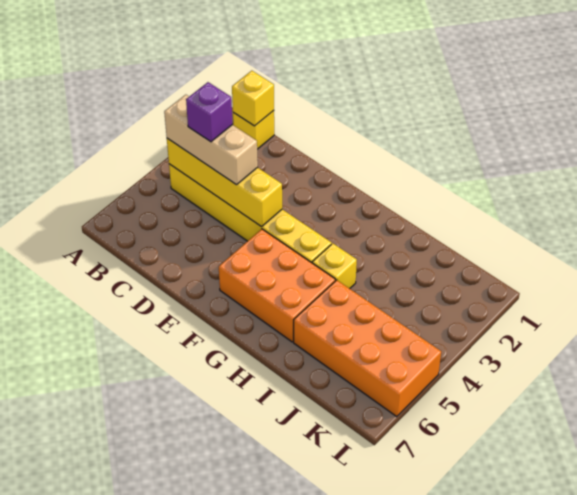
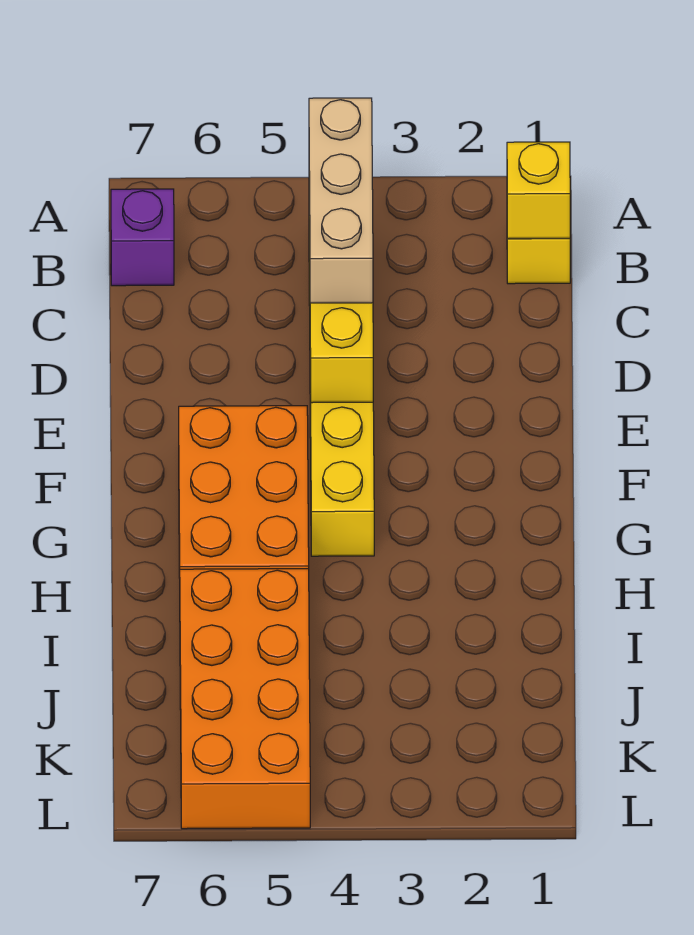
purple brick C4 level 4 -> purple brick B7 level 1
yellow brick H4 level 1 -> none

